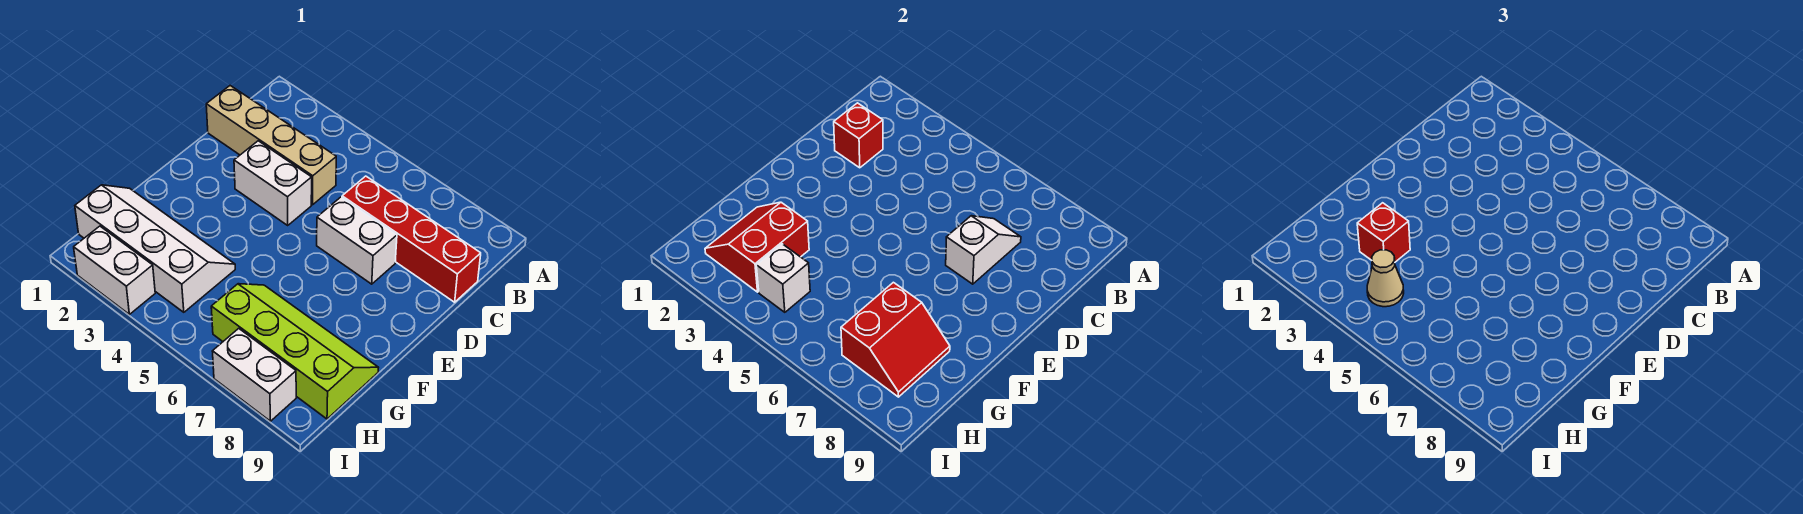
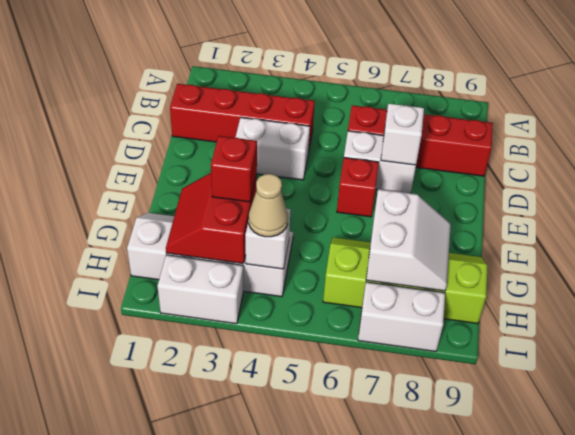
tan brick C1:C4 level 1 -> red brick C1:C4 level 1
red brick C2 level 2 -> red brick E6 level 1
red slope G7:H8 level 2 top 7 -> white slope G7:H8 level 2 top 7

